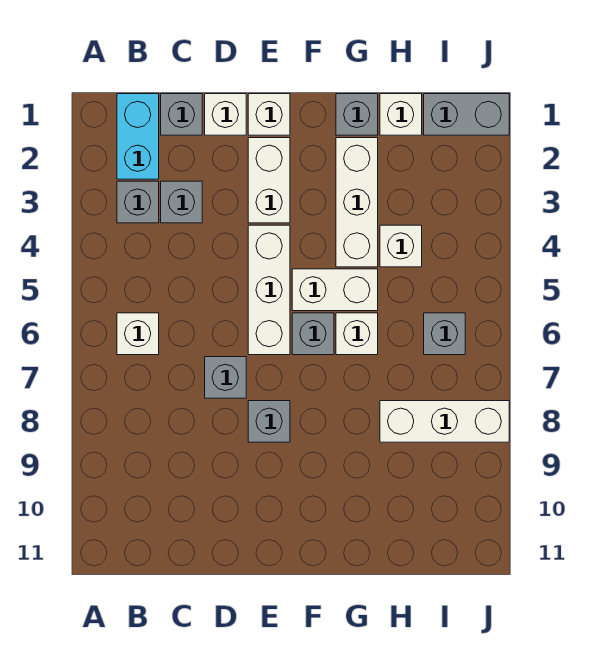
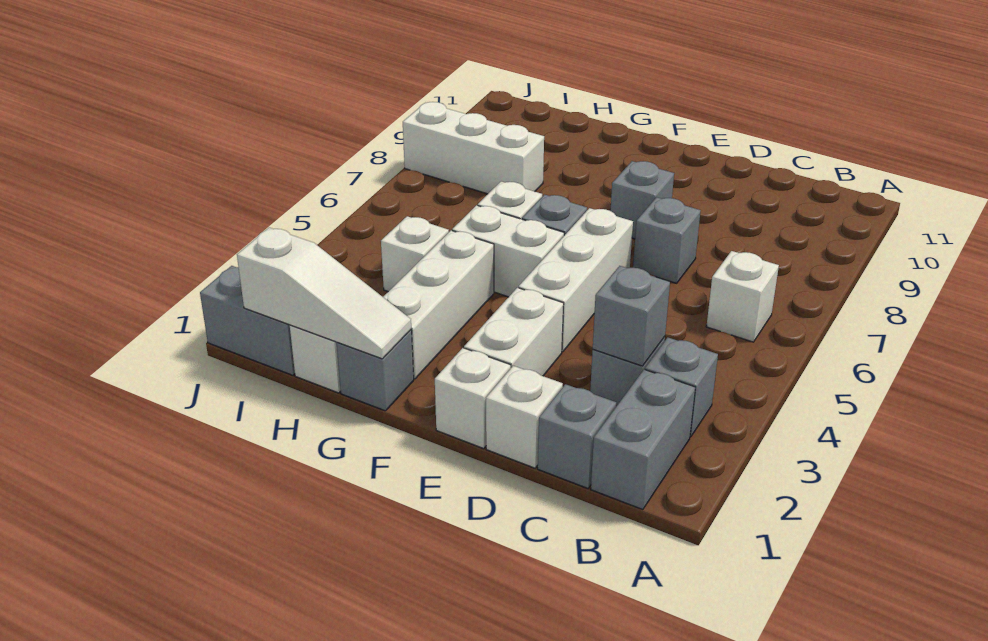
cyan brick B1:B2 level 1 -> grey brick B1:B2 level 1
none -> white slope G1:I1 level 2 top I
grey brick I6 level 1 -> grey brick C3 level 2

